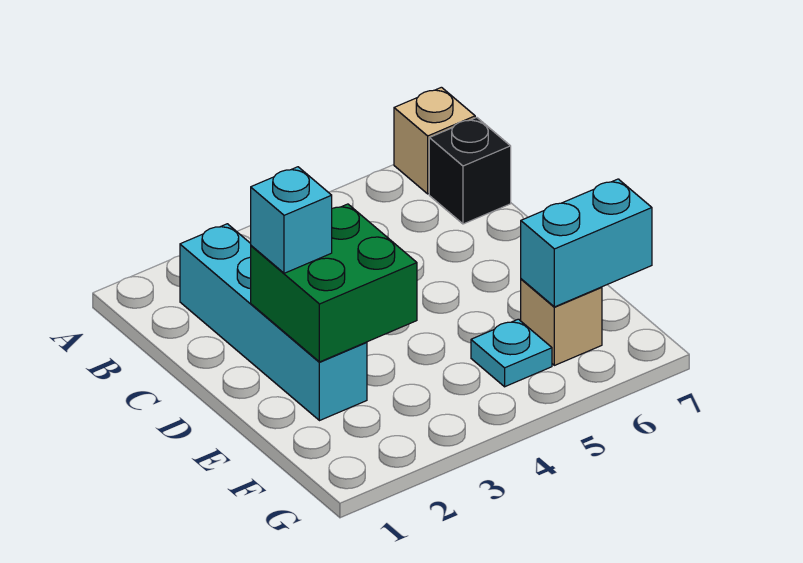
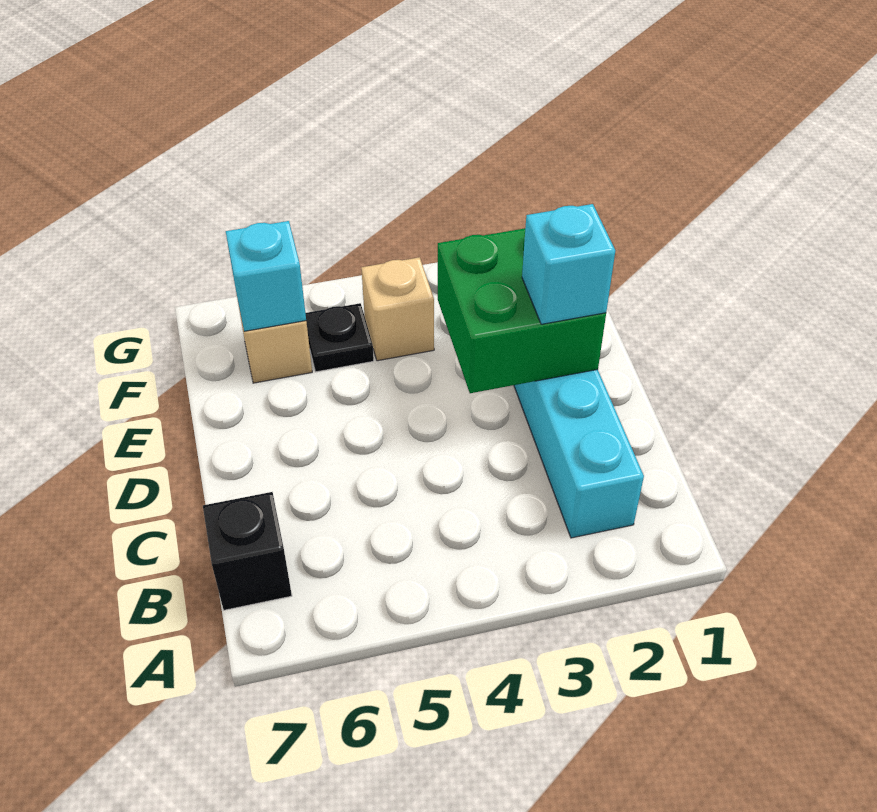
tan brick A7 level 1 -> tan brick F4 level 1
cyan plate F5 level 1 -> black plate F5 level 1
cyan brick F6:F7 level 2 -> cyan brick F6 level 2

